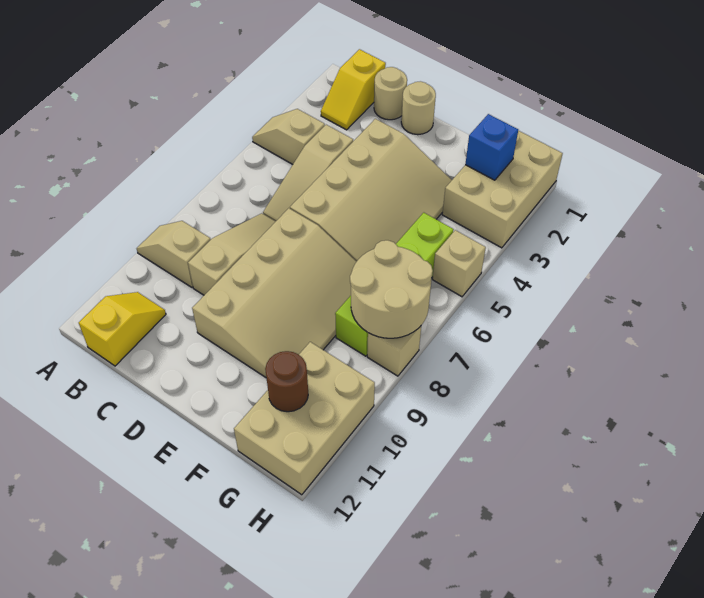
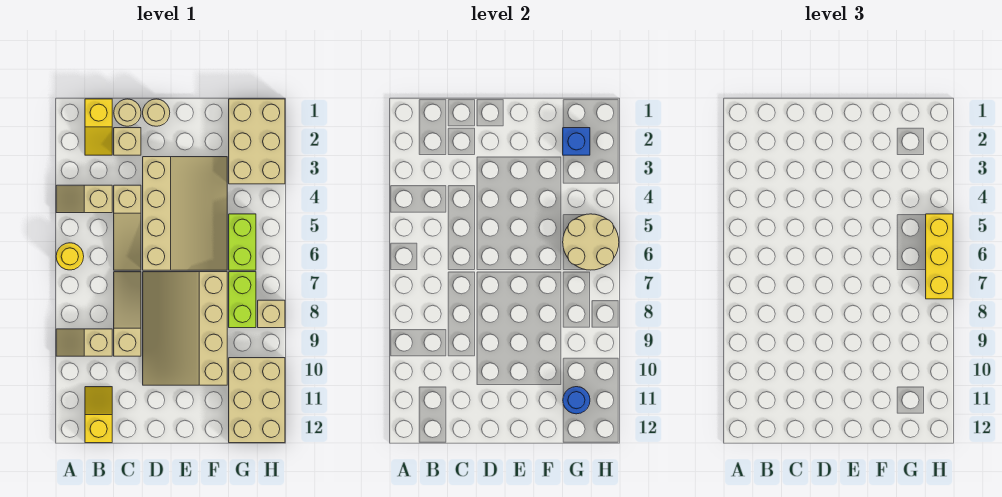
none -> yellow round brick A6 level 1
tan slope D7:F10 level 1 top D -> tan slope D7:F10 level 1 top F
tan round brick G7:H8 level 2 -> tan round brick G5:H6 level 2
brown round brick G11 level 2 -> blue round brick G11 level 2
tan brick H5 level 1 -> tan brick C2 level 1
none -> yellow brick H5:H7 level 3

